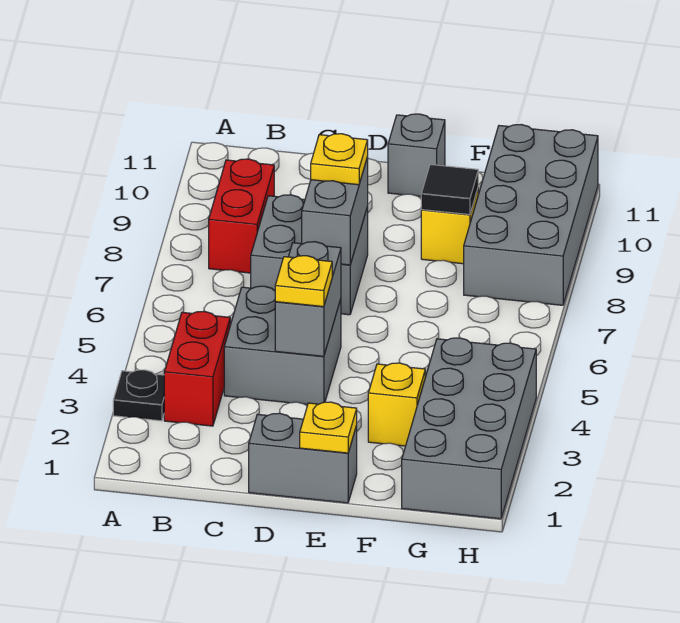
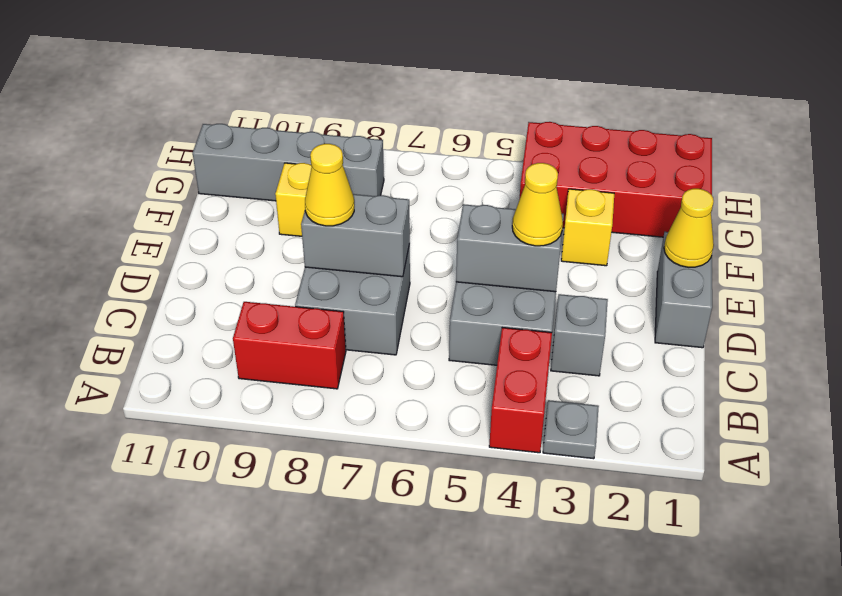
black plate A3 level 1 -> grey plate A3 level 1
red brick B3:B4 level 1 -> red brick A4:B4 level 1
yellow plate D4 level 3 -> yellow cone D4 level 3
yellow plate D8 level 3 -> yellow cone D8 level 3
yellow plate E1 level 2 -> yellow cone E1 level 2
grey brick E11 level 1 -> grey brick C3 level 1
black tile F9 level 2 -> none
grey brick G1:H4 level 1 -> red brick G1:H4 level 1
grey brick G8:H11 level 1 -> grey brick G8:G11 level 1

